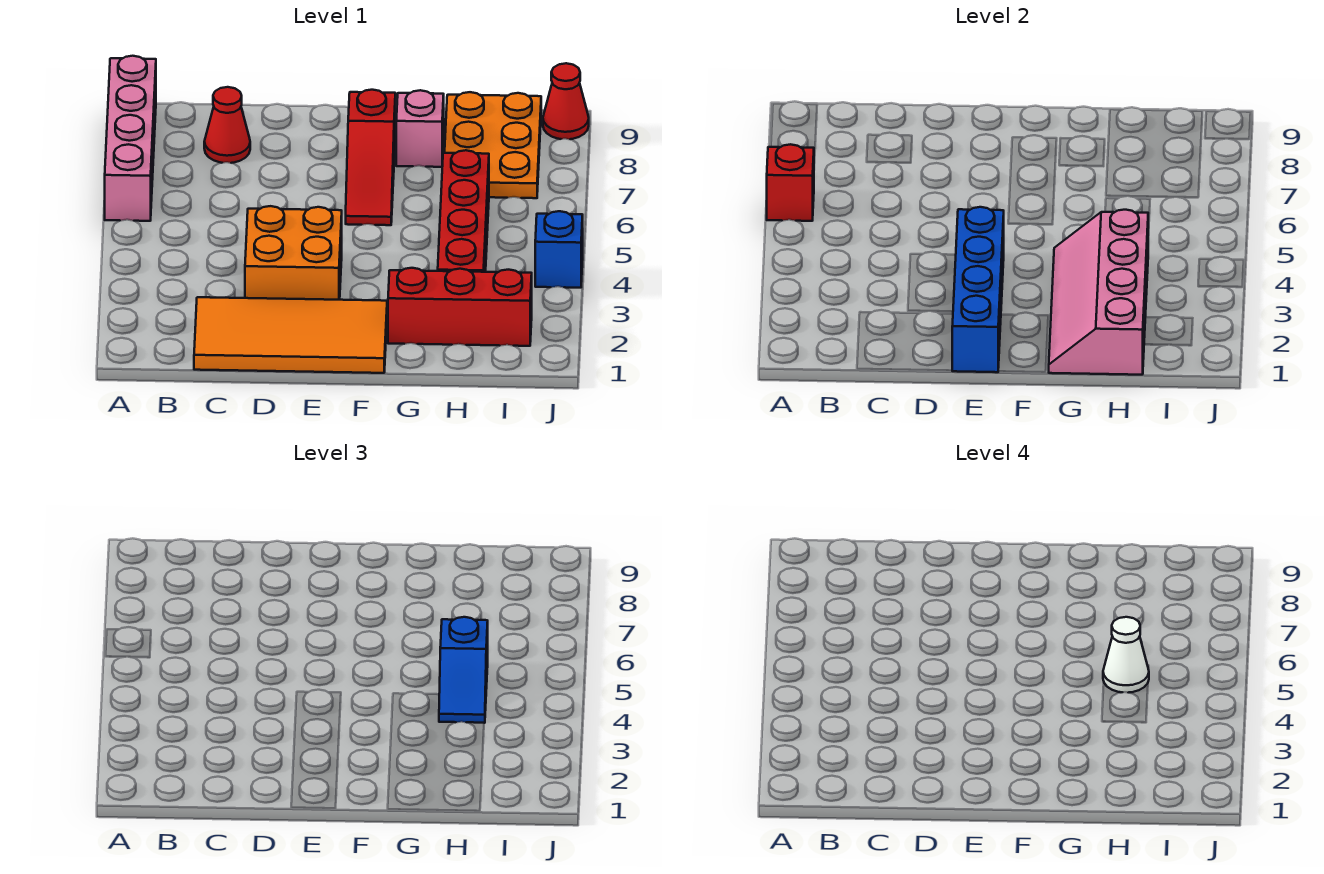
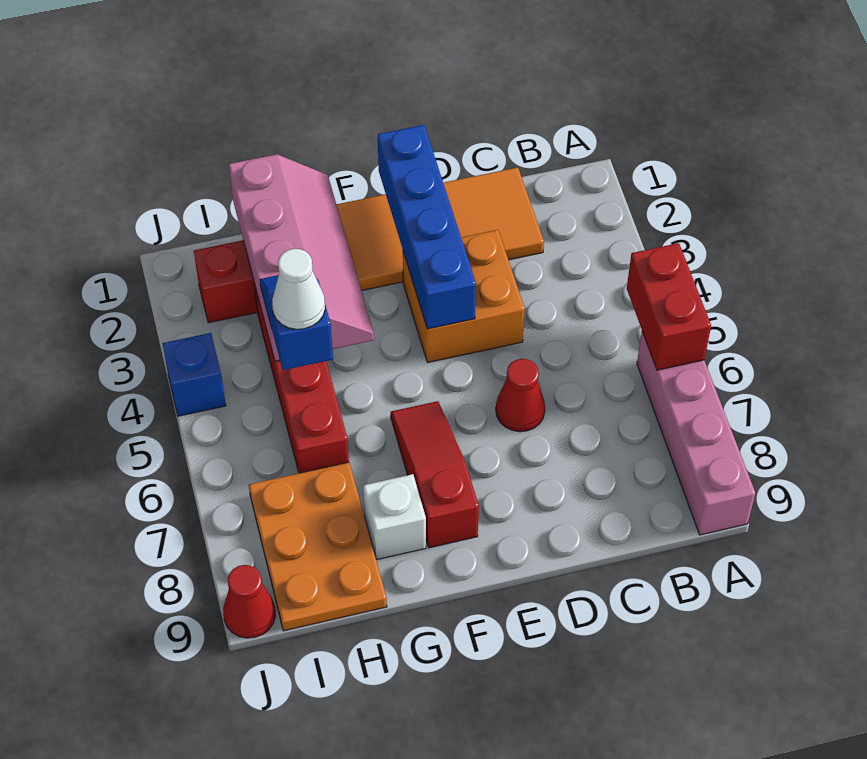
red brick A6 level 2 -> red brick A5:A6 level 2
red cone C8 level 1 -> red cone D6 level 1
pink brick G8 level 1 -> white brick G8 level 1

